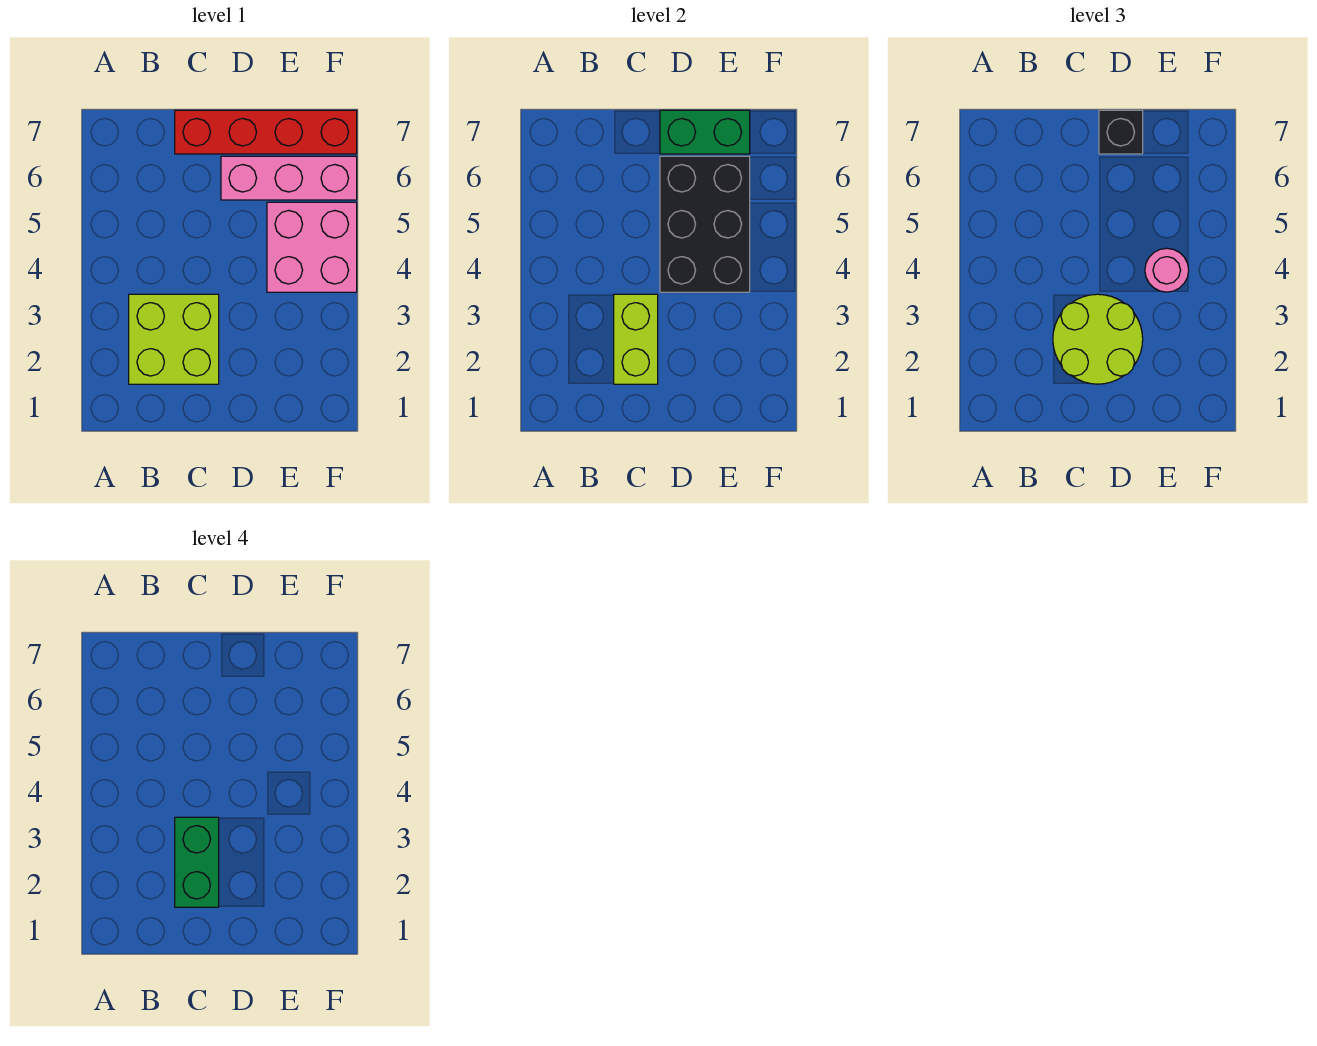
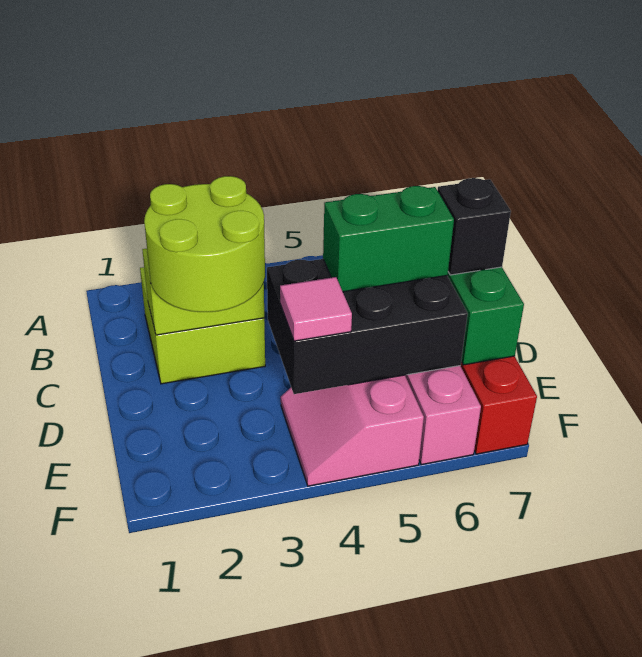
green brick C2:C3 level 4 -> green brick D5:D6 level 3
pink brick E4:F5 level 1 -> pink slope E4:F5 level 1 top 5
pink round brick E4 level 3 -> pink tile E4 level 3

